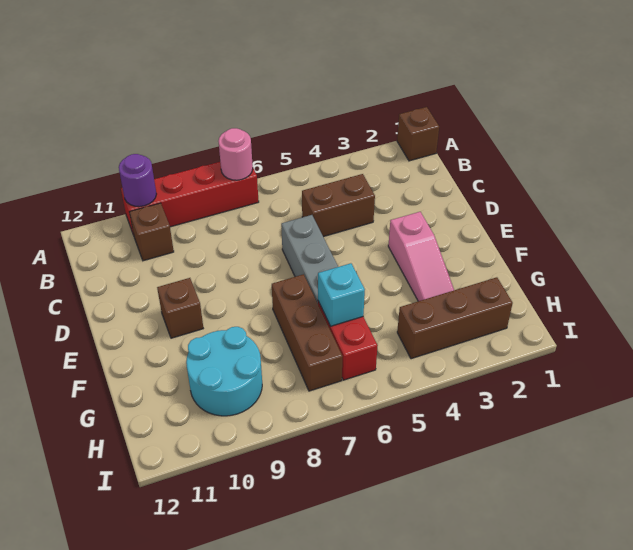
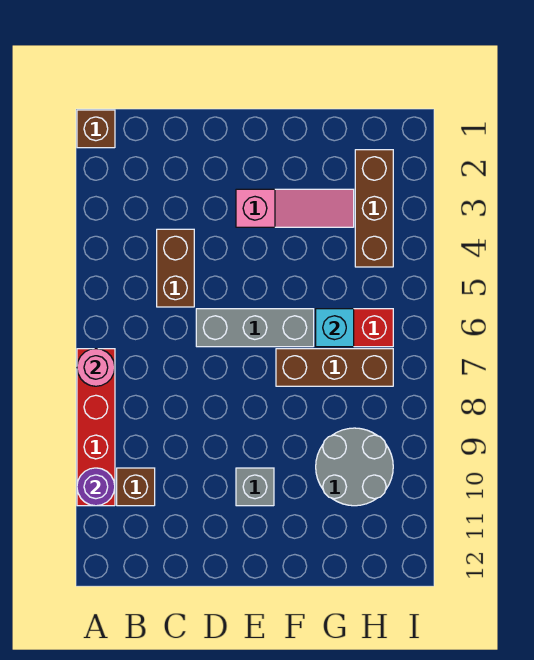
brown brick E10 level 1 -> grey brick E10 level 1
cyan round brick G9:H10 level 1 -> grey round brick G9:H10 level 1

